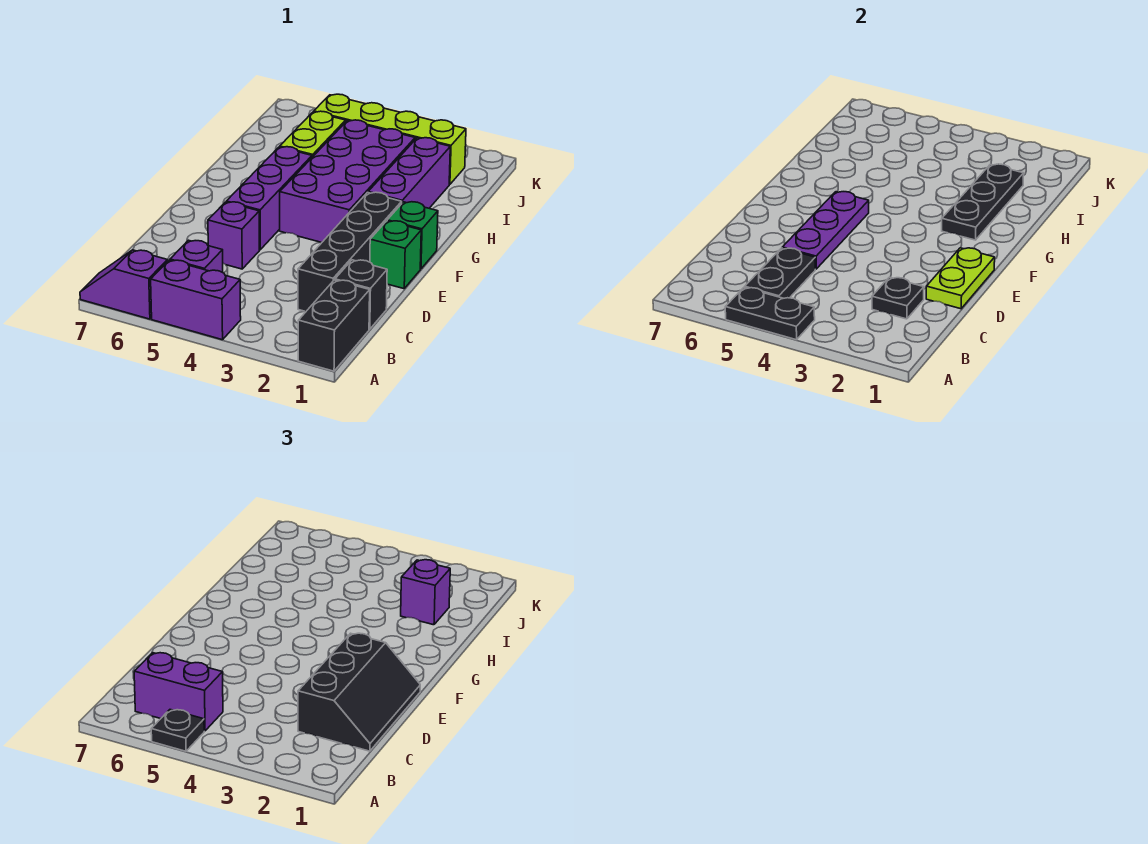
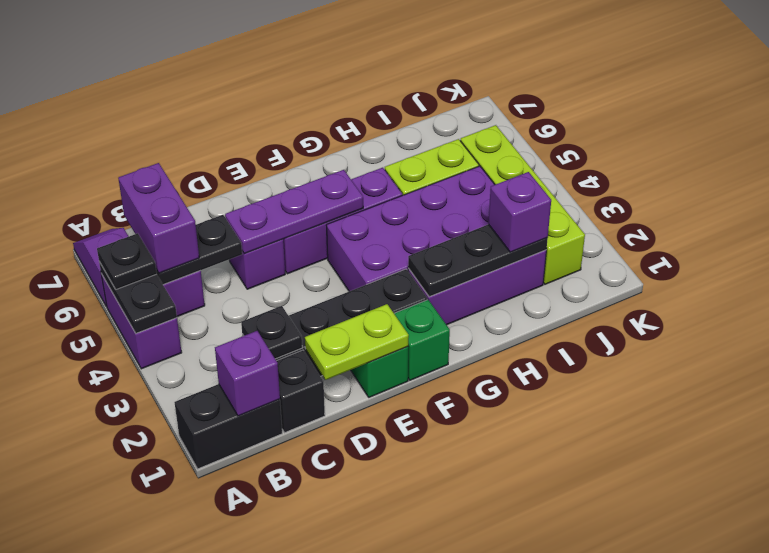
none -> purple brick B1 level 2
black slope C1:E2 level 3 top 2 -> none

